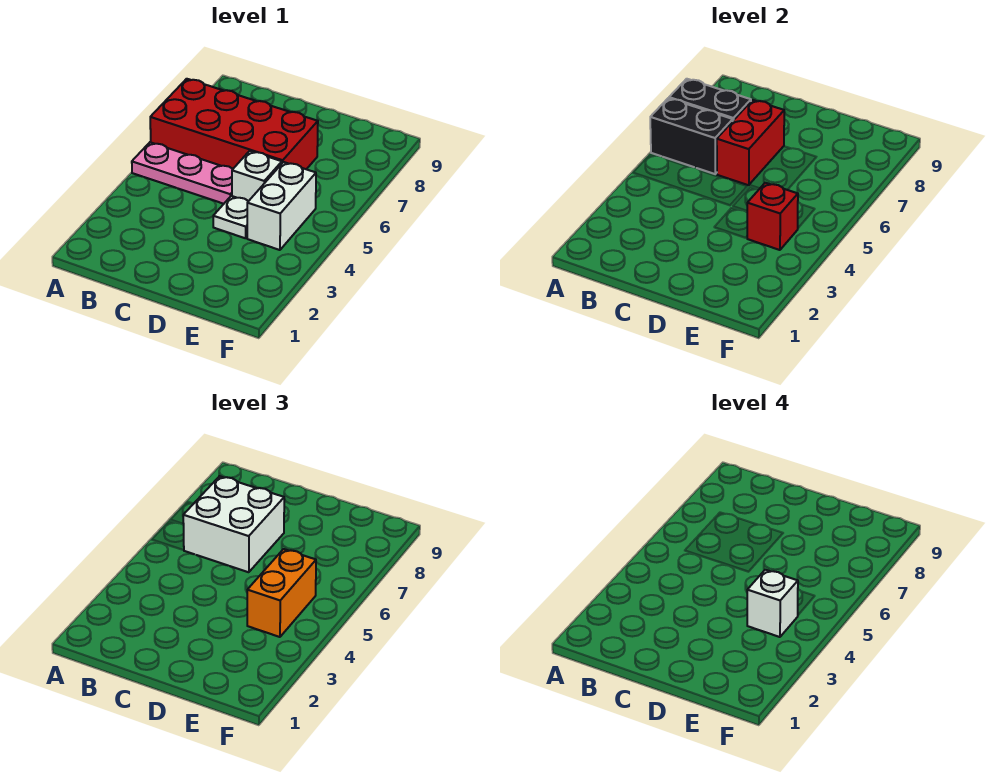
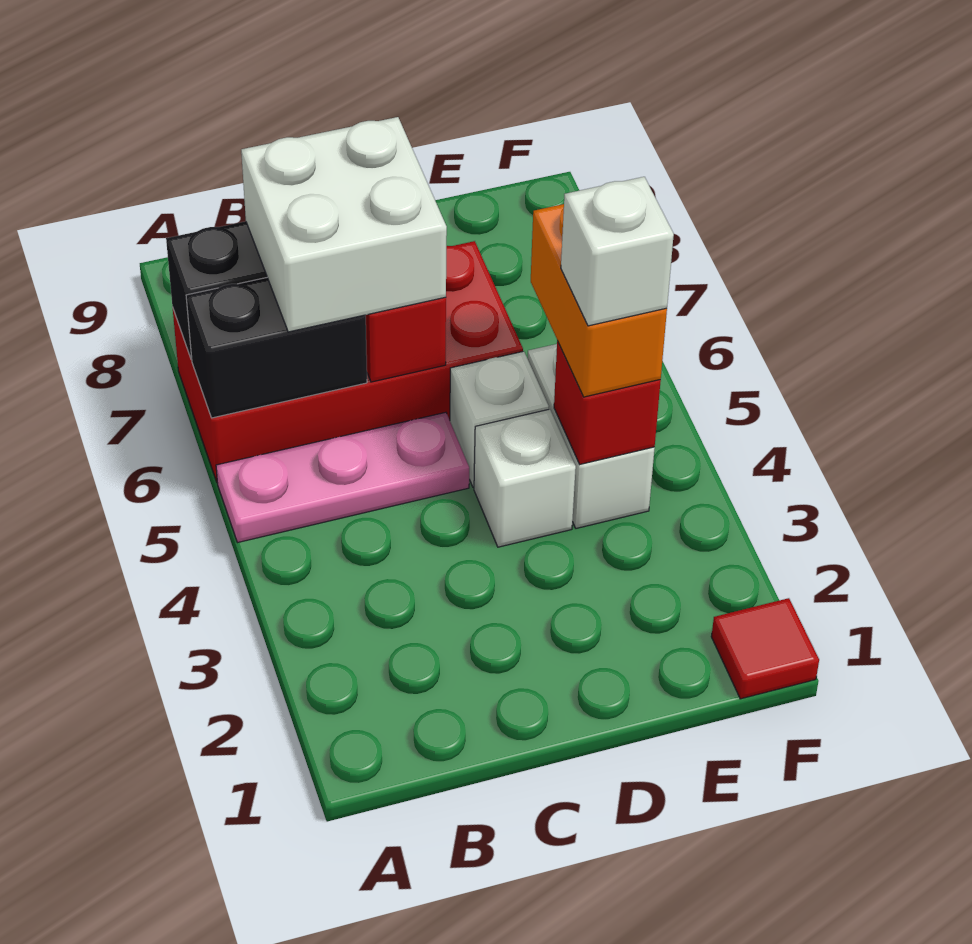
white plate D4 level 1 -> white brick D4 level 1
none -> red tile F1 level 1

